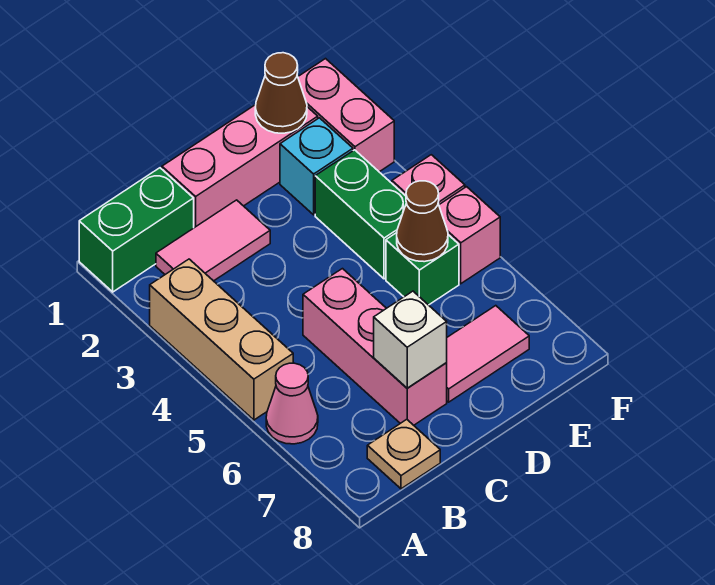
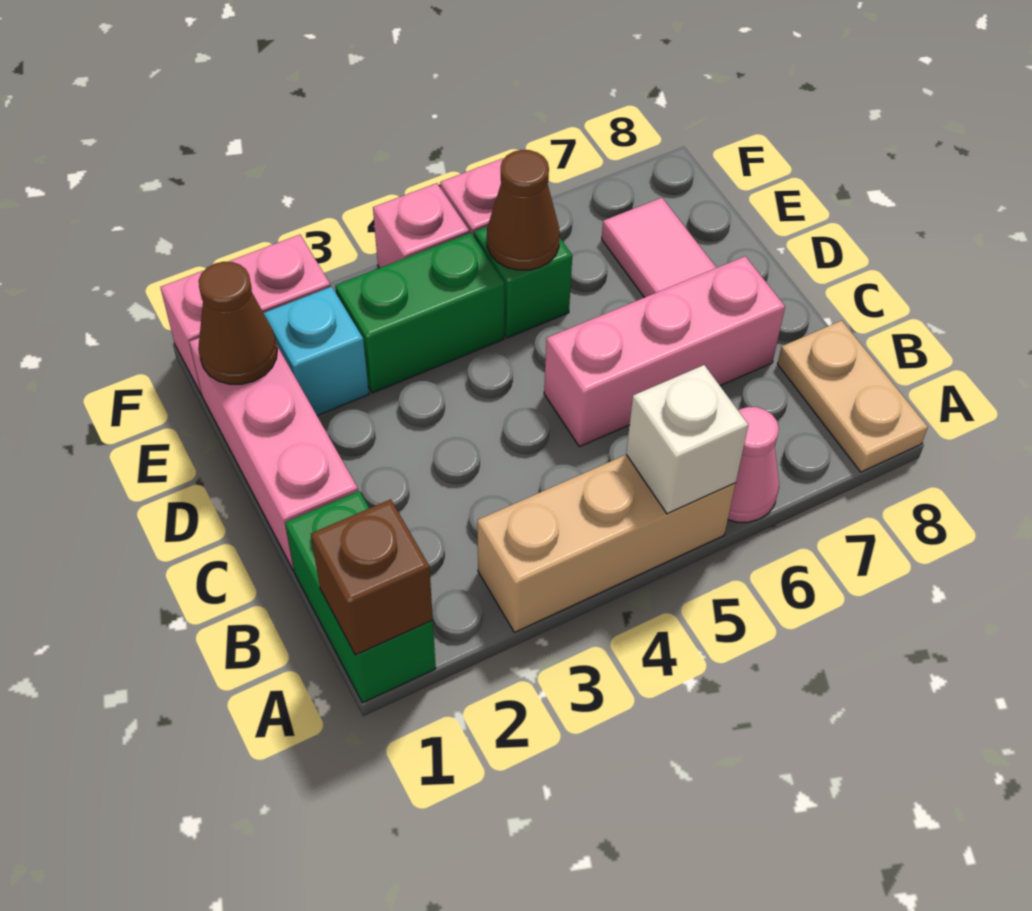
none -> brown brick A1 level 2
pink tile B2:C2 level 1 -> none
tan plate B8 level 1 -> tan plate A8:B8 level 1
white brick C7 level 2 -> white brick A5 level 2

